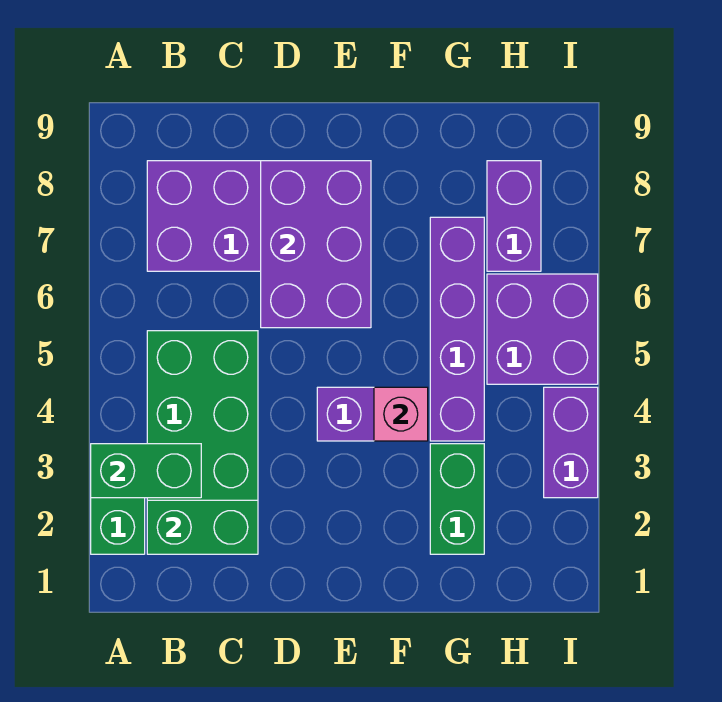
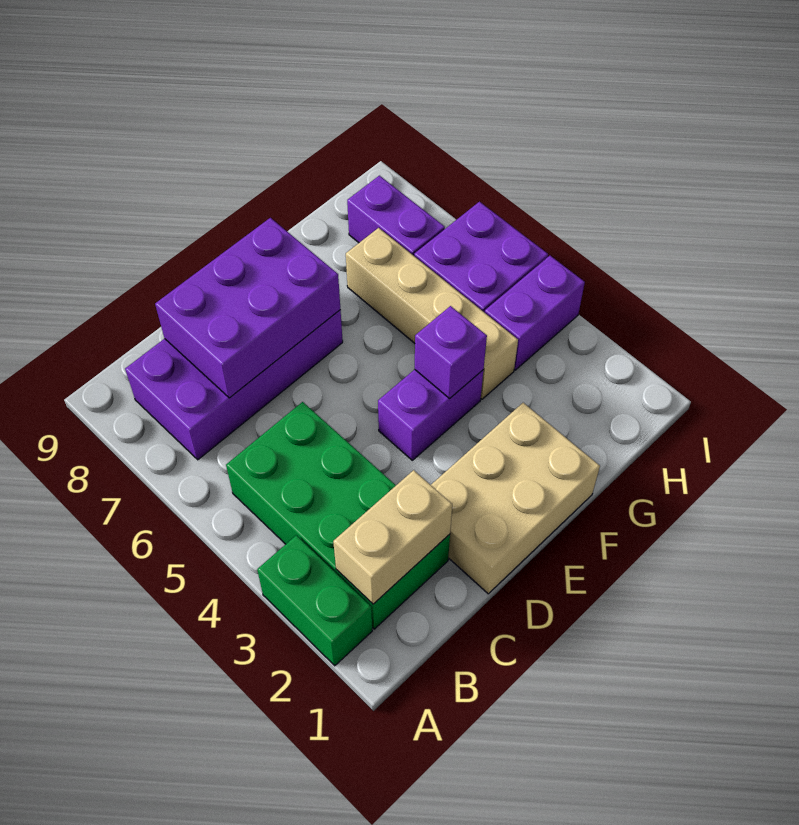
green brick A3:B3 level 2 -> none
green brick B2:C2 level 2 -> tan brick B2:C2 level 2
none -> tan brick D1:F2 level 1
purple brick D6:E8 level 2 -> purple brick C7:E8 level 2
pink brick F4 level 2 -> purple brick F4 level 2
green brick G2:G3 level 1 -> none
purple brick G4:G7 level 1 -> tan brick G4:G7 level 1
purple brick I3:I4 level 1 -> purple brick H4:I4 level 1

